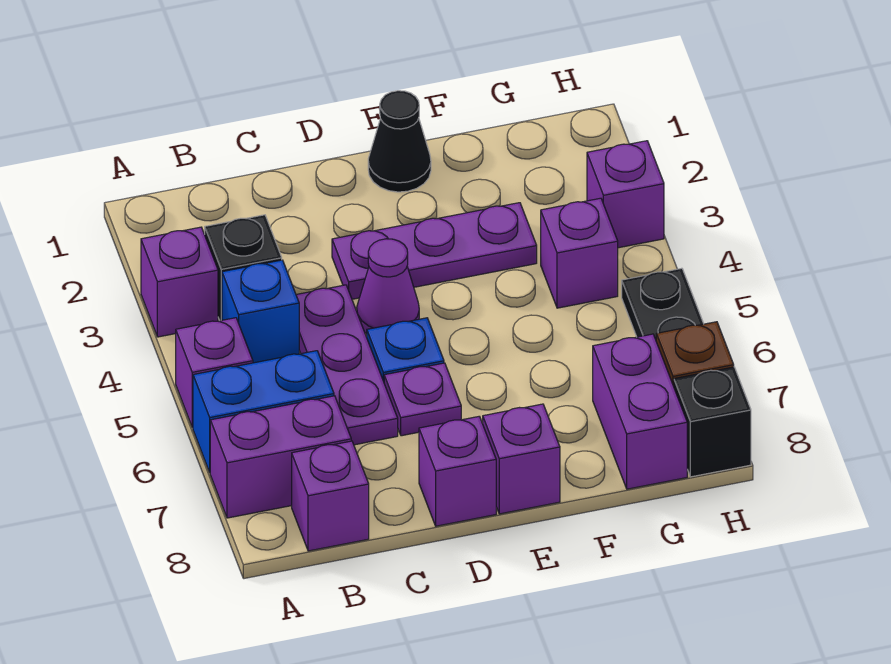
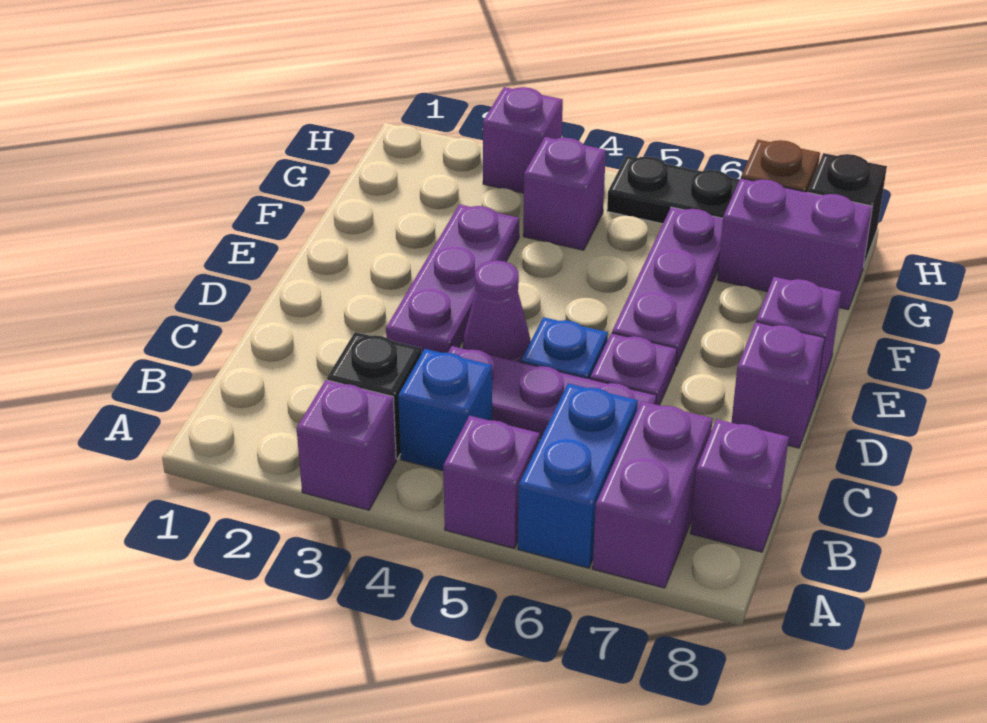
black cone E1 level 1 -> none
none -> purple plate E6:G6 level 1

